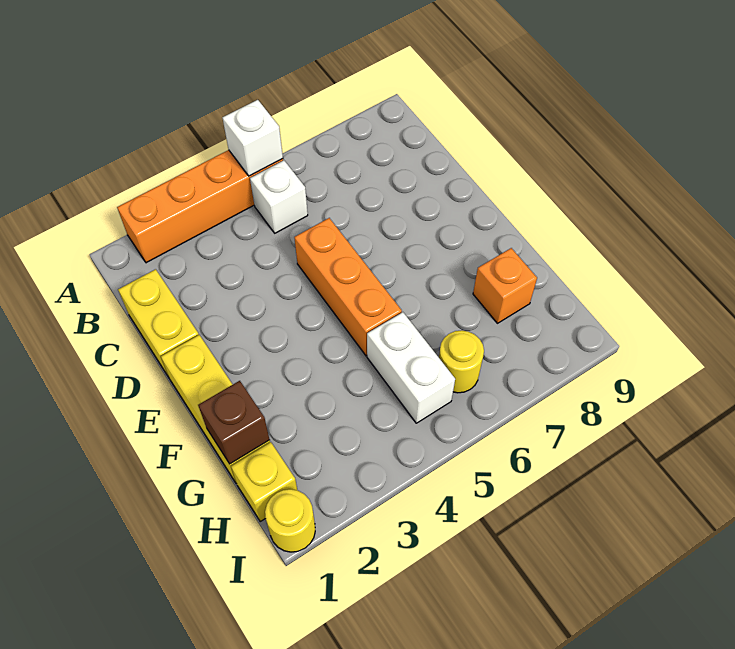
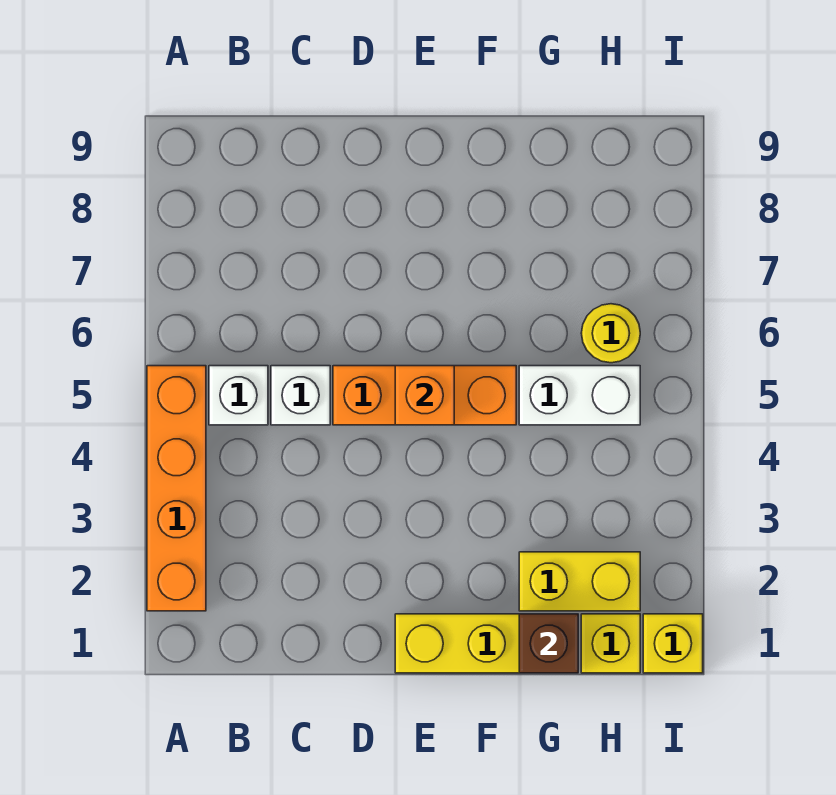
white brick A5 level 2 -> white brick C5 level 1
yellow brick C1:D1 level 1 -> yellow brick G2:H2 level 1
orange brick G8 level 1 -> orange brick E5 level 2
yellow round brick I1 level 1 -> yellow brick I1 level 1

